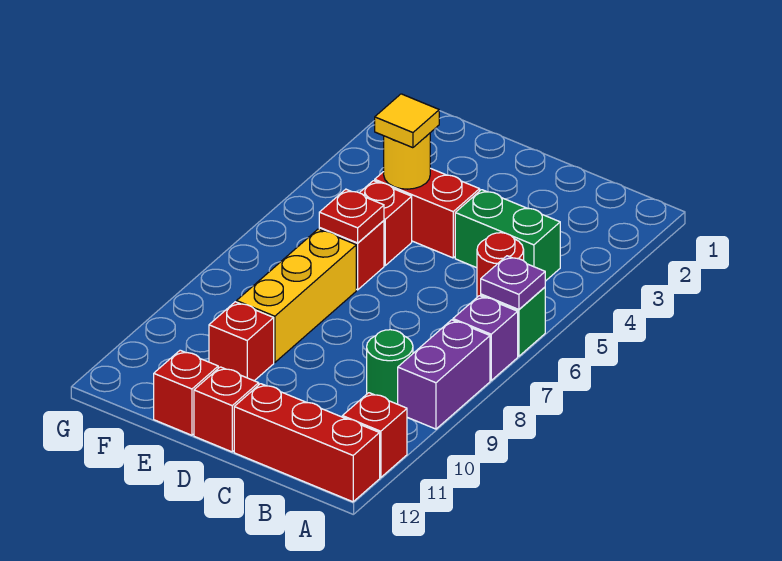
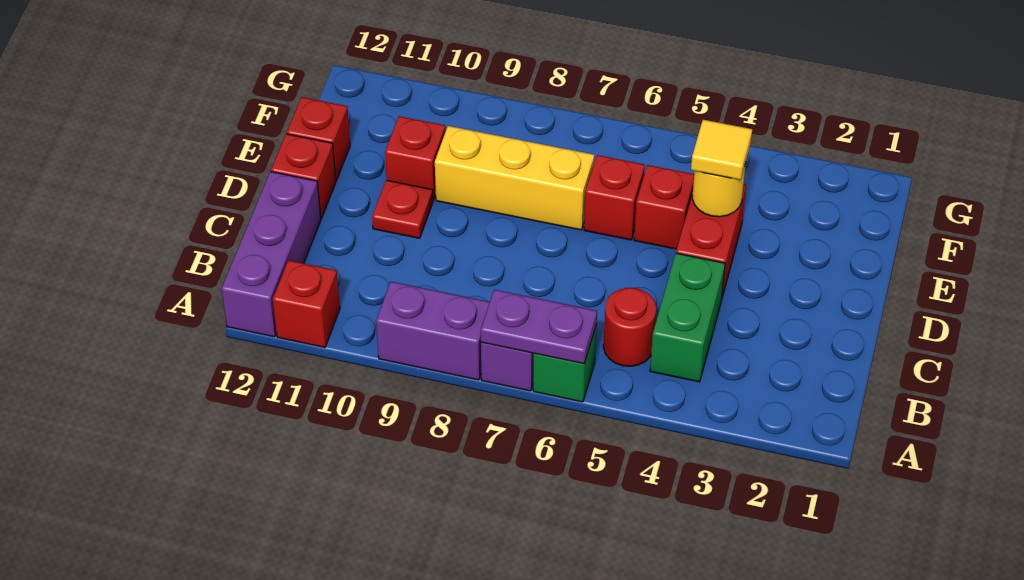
purple plate A6 level 2 -> purple plate A6:A7 level 2
red brick A12:C12 level 1 -> purple brick A12:C12 level 1
green round brick B9 level 1 -> none
red plate E6 level 2 -> red plate D10 level 1

